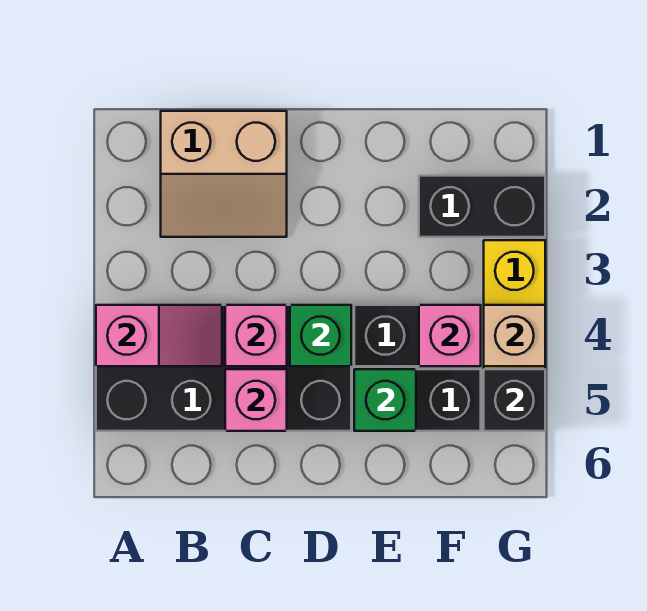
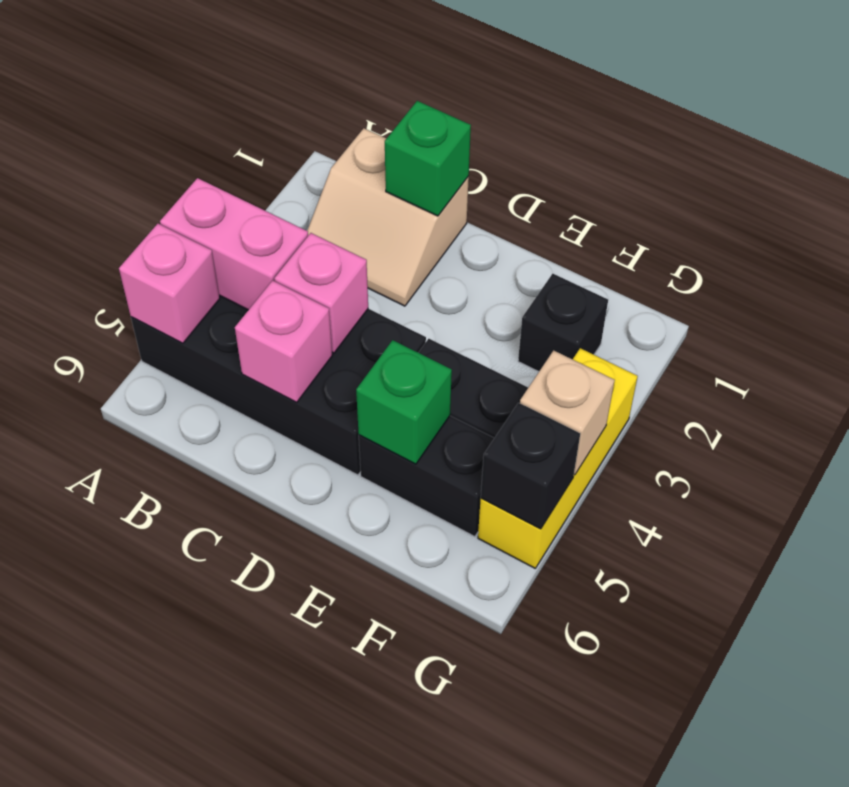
pink slope A4:B4 level 2 top A -> pink brick A4:B4 level 2
green brick D4 level 2 -> green brick C1 level 2
black brick F2:G2 level 1 -> black brick F2 level 1
pink brick F4 level 2 -> pink brick A5 level 2

